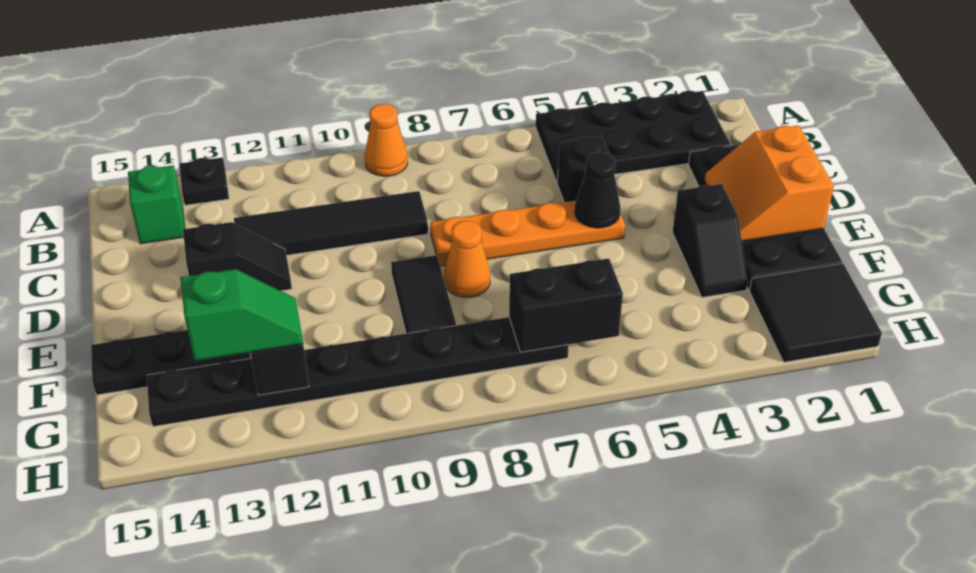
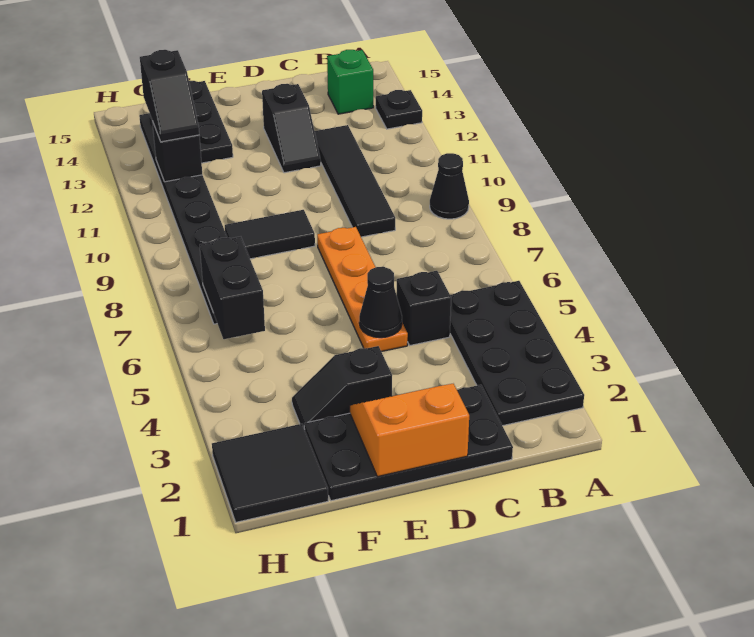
orange cone A9 level 1 -> black cone A9 level 1
orange cone E8 level 1 -> none
green slope G12:G13 level 3 top 13 -> black slope G12:G13 level 3 top 13

